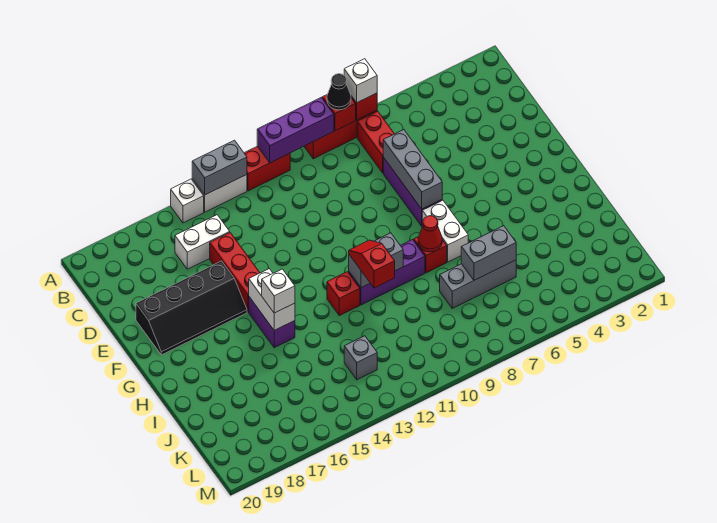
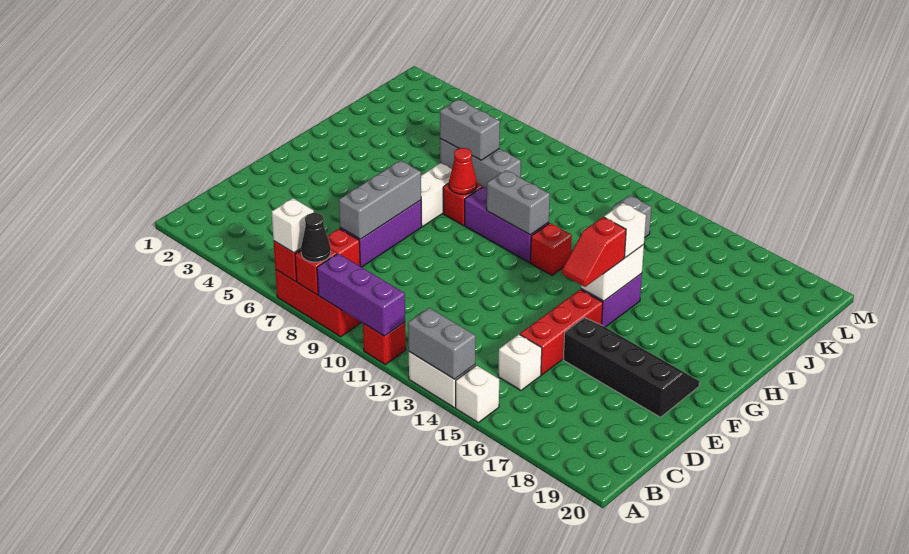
red brick A11:A12 level 1 -> red brick A11 level 1
white brick C15:C16 level 1 -> white brick C15 level 1
red slope H11:I11 level 3 top I -> red slope F15:G15 level 3 top G

